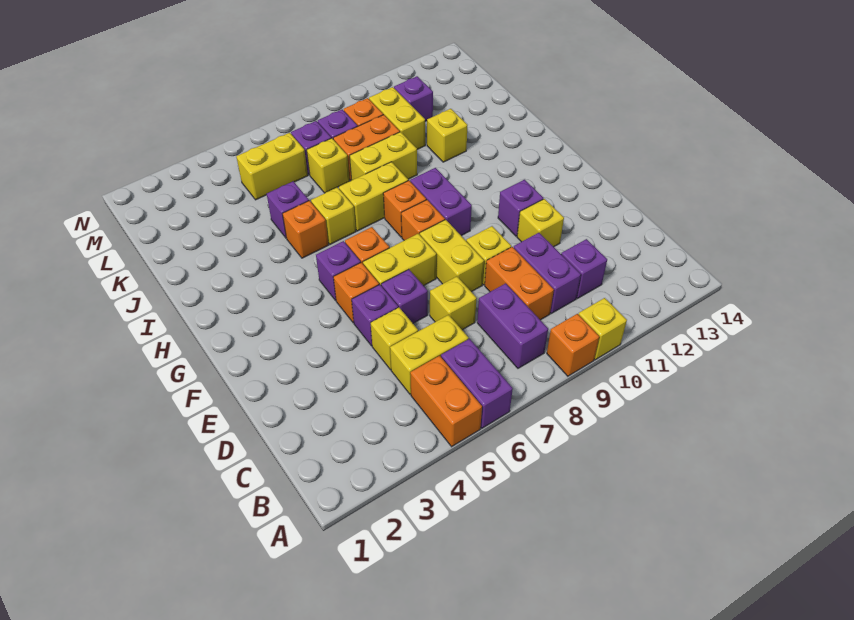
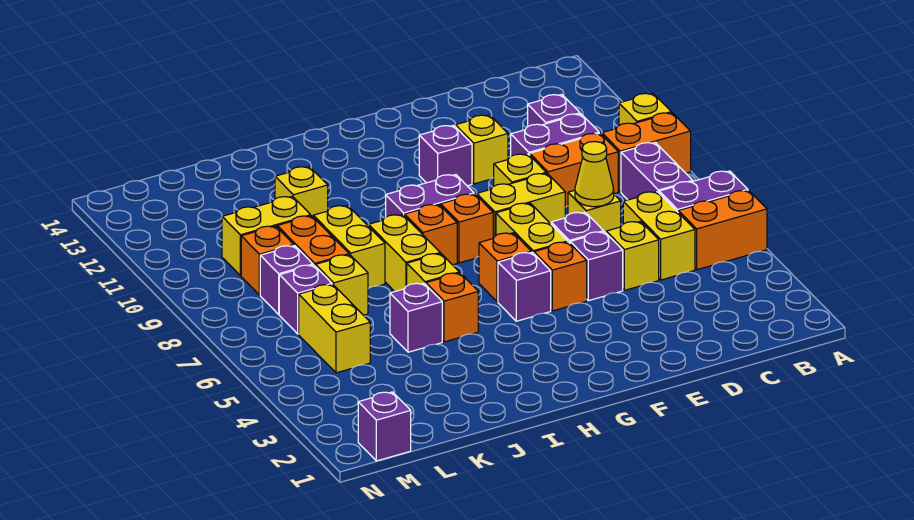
orange brick A9 level 1 -> orange brick A9:B9 level 1
purple brick B8:C8 level 1 -> purple brick B7:B8 level 1
none -> yellow cone D7 level 2
purple brick L11 level 1 -> purple brick M1 level 1

